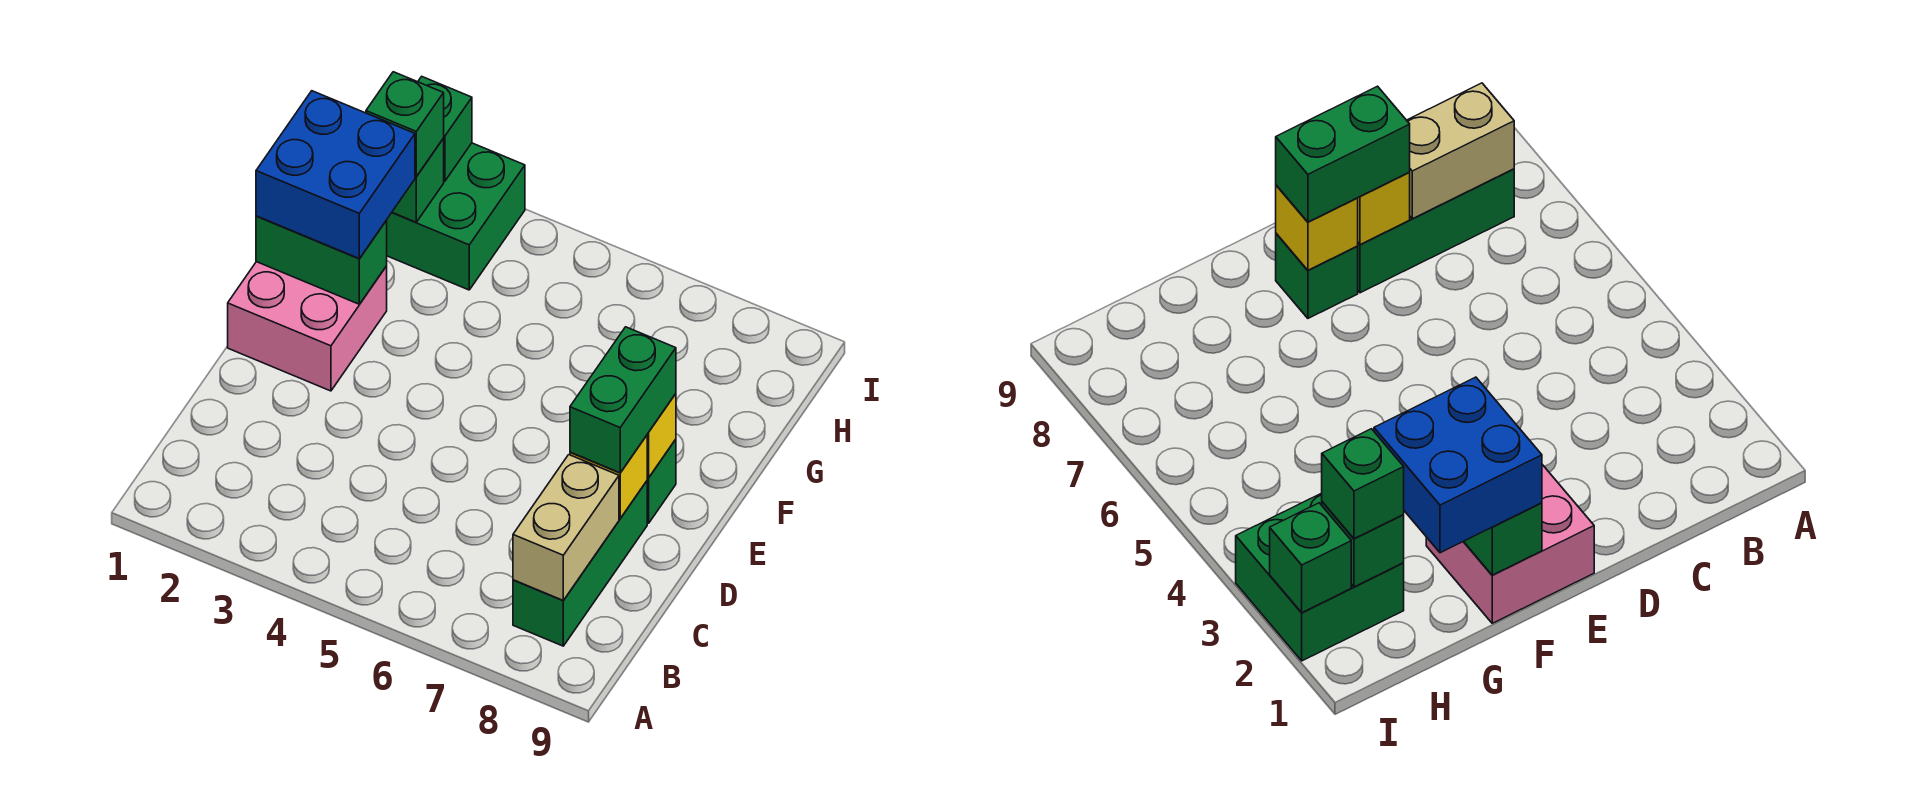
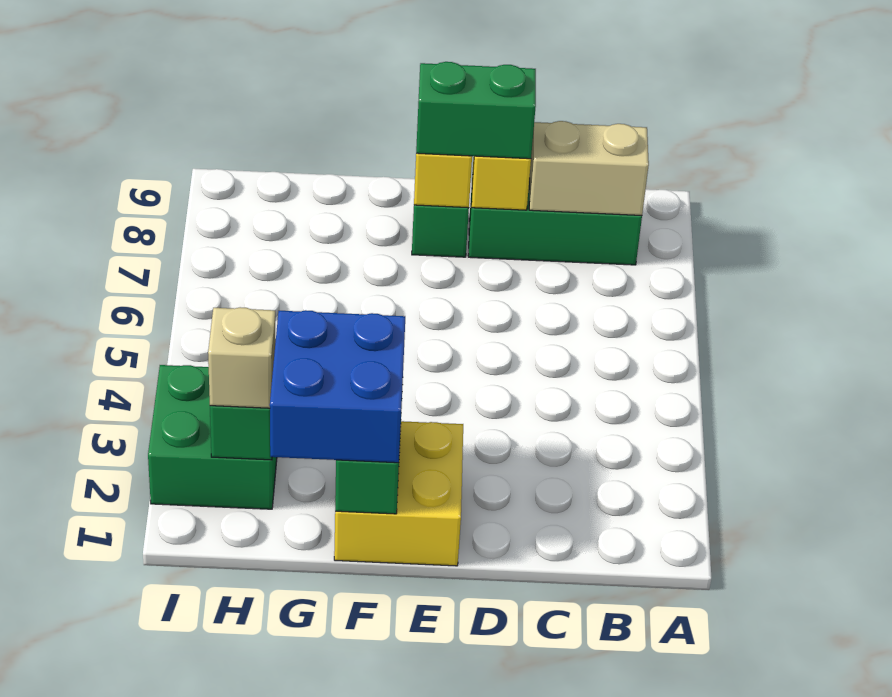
pink brick E1:F2 level 1 -> yellow brick E1:F2 level 1
green brick H2 level 3 -> tan brick H2 level 3
green brick I2 level 2 -> none

